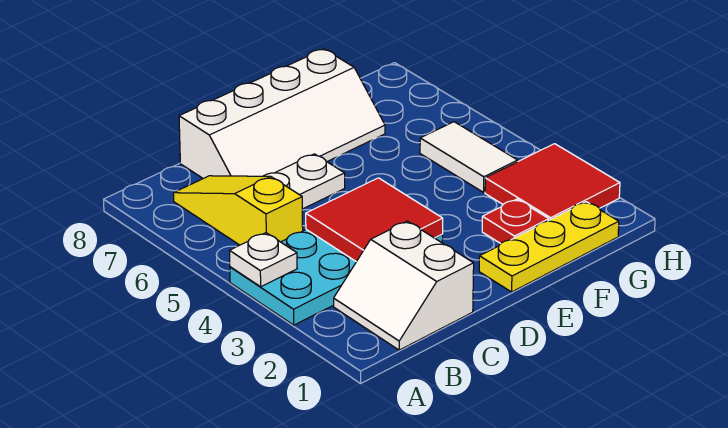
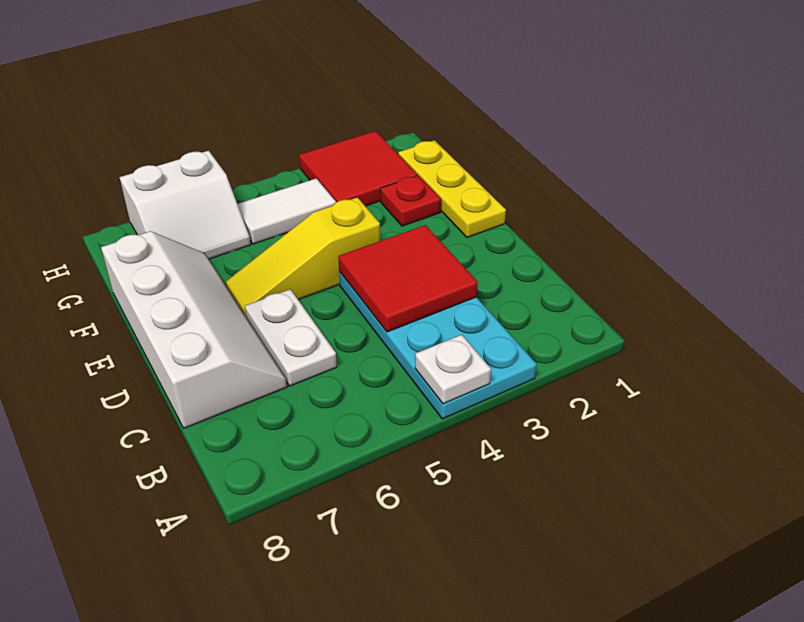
white slope B1:C2 level 1 top C -> white slope G6:H7 level 1 top H
yellow slope B5:B7 level 1 top 5 -> yellow slope E4:E6 level 1 top 4

